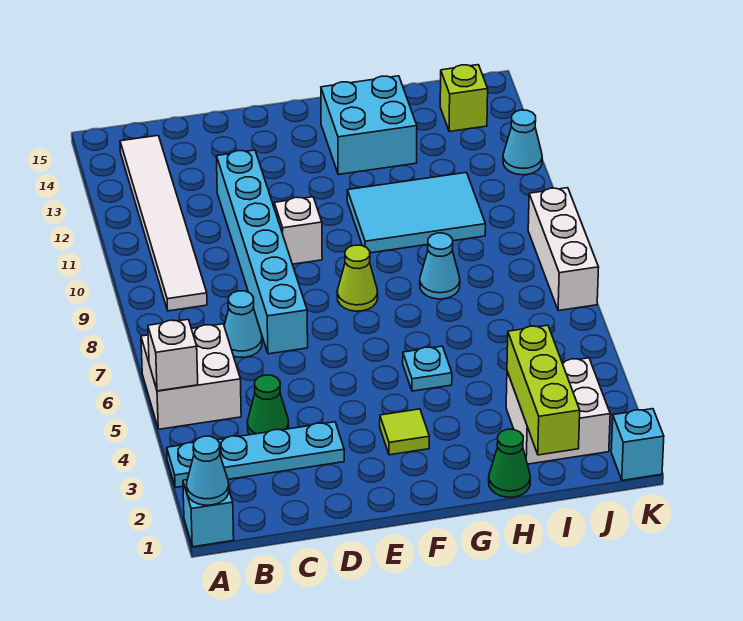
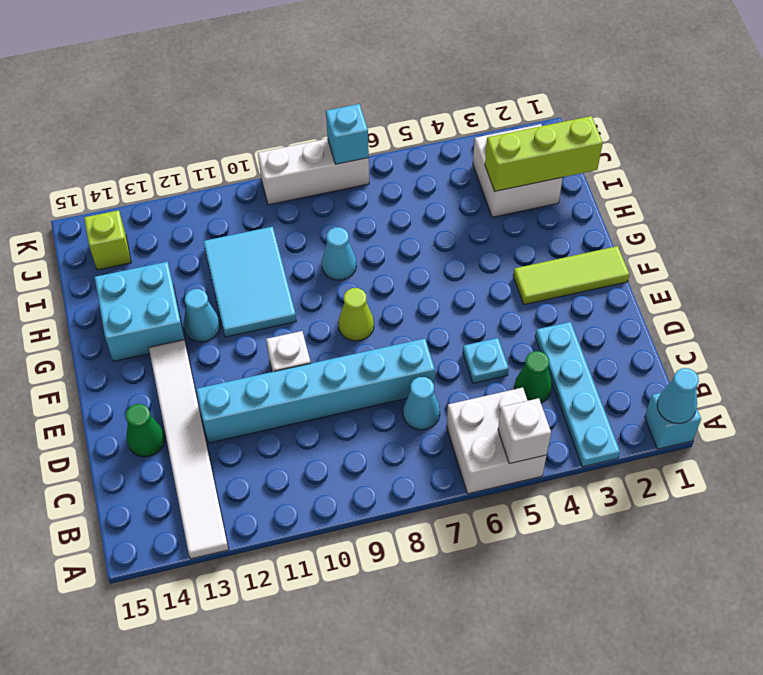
white tile B9:B14 level 1 -> white tile A13:F13 level 1
lime tile F3 level 1 -> lime tile F1:F3 level 1
cyan plate G5 level 1 -> cyan plate D5 level 1
green cone H1 level 1 -> green cone D14 level 1
cyan brick K1 level 1 -> cyan brick K7 level 2
cyan cone K12 level 1 -> cyan cone G12 level 1

